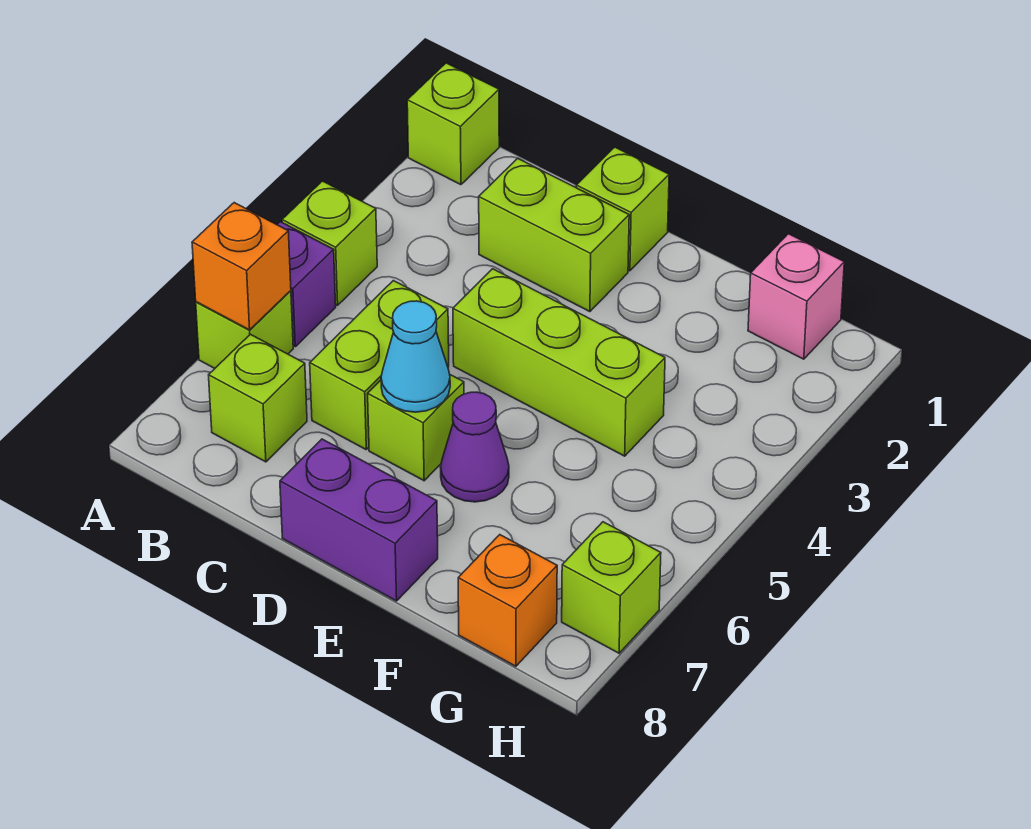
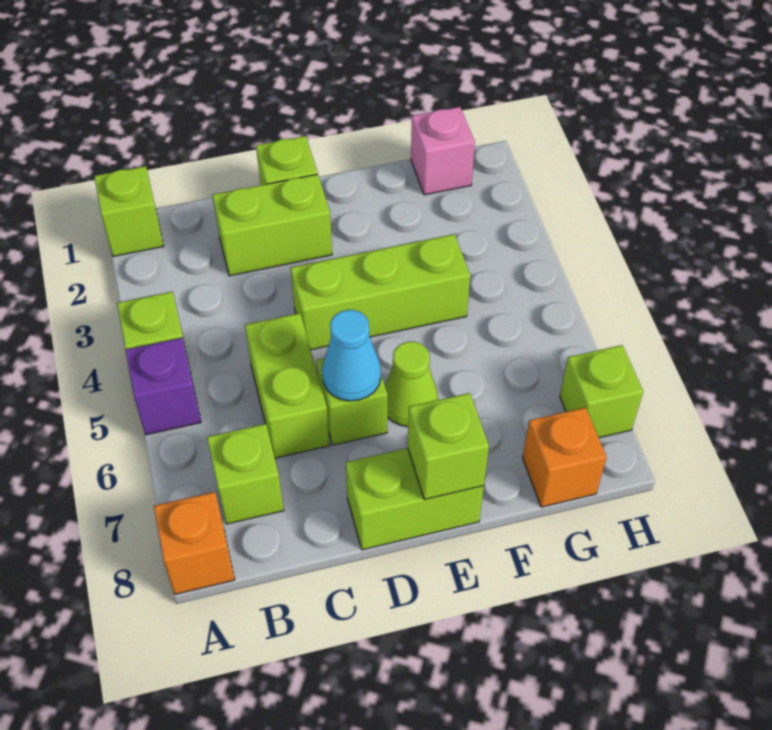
lime brick A6 level 1 -> lime brick E8 level 2
orange brick A6 level 2 -> orange brick A8 level 1
purple brick D8:E8 level 1 -> lime brick D8:E8 level 1
purple cone E6 level 1 -> lime cone E6 level 1

